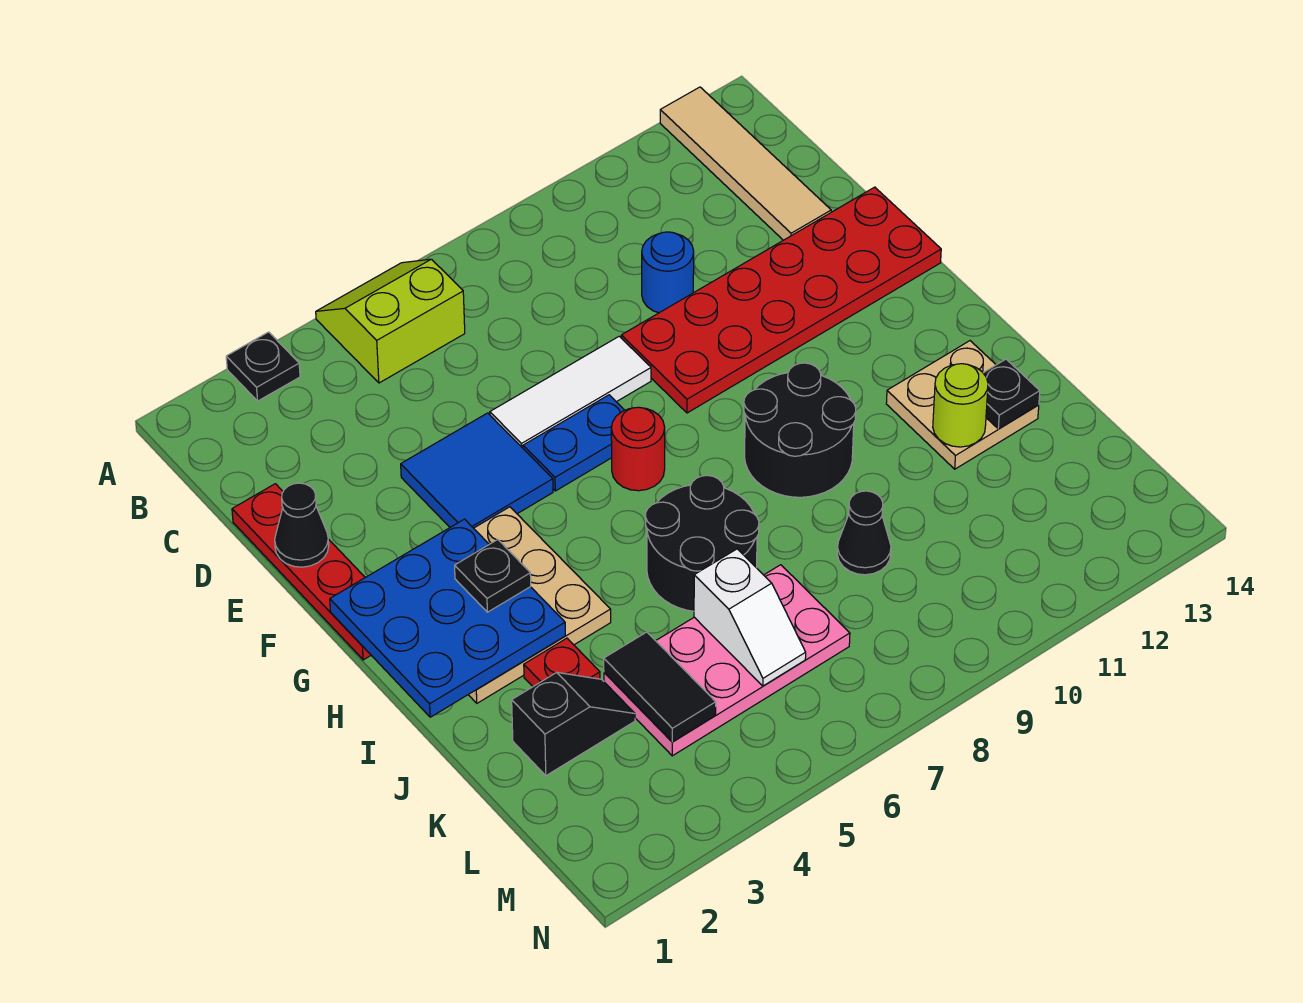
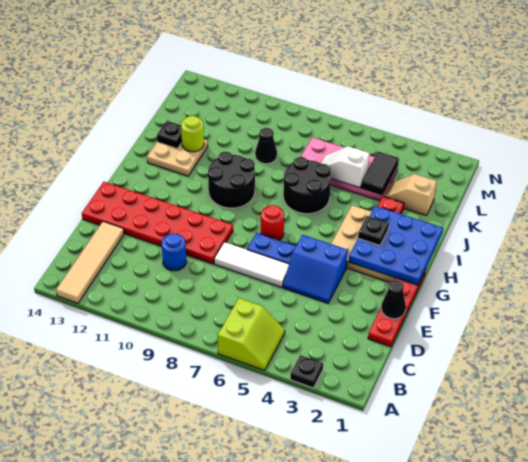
lime slope A5:B6 level 1 top B -> lime slope A5:B6 level 1 top 6
blue tile E4:F5 level 1 -> blue slope E4:F5 level 1 top F
black slope K2:K3 level 1 top 2 -> tan slope K2:K3 level 1 top 2
white slope K6:L6 level 2 top K -> white slope K5:K6 level 2 top 5

